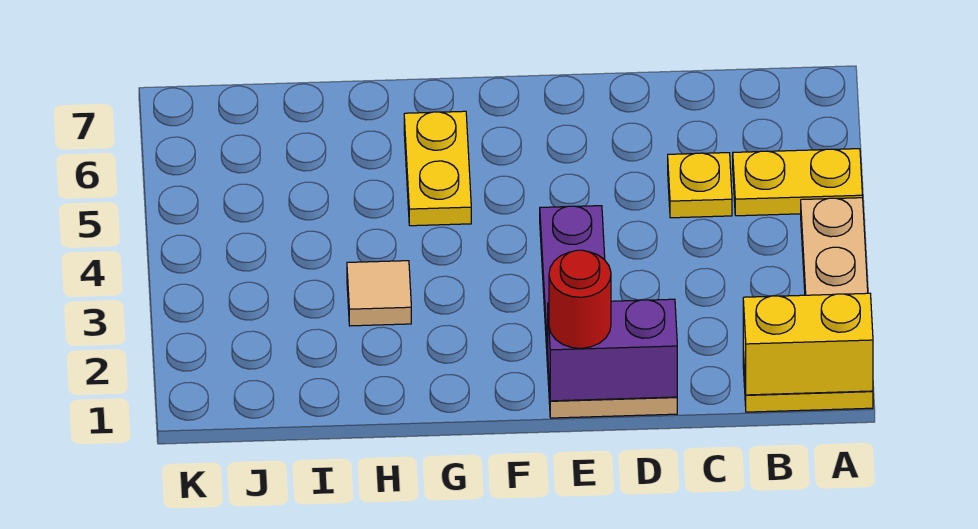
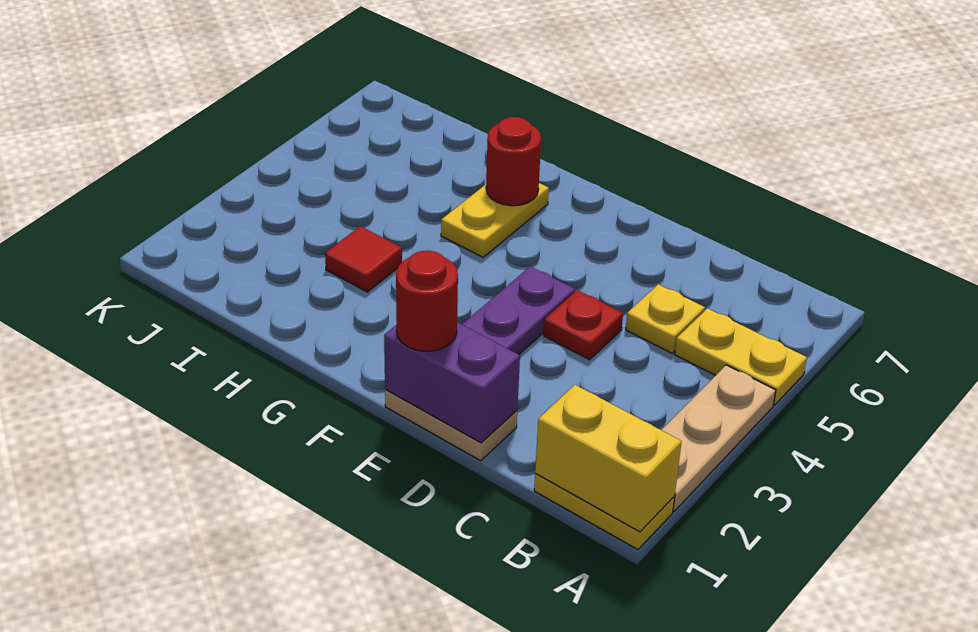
none -> red plate D4 level 1
none -> red round brick G6 level 2
tan tile H3 level 1 -> red tile H3 level 1

